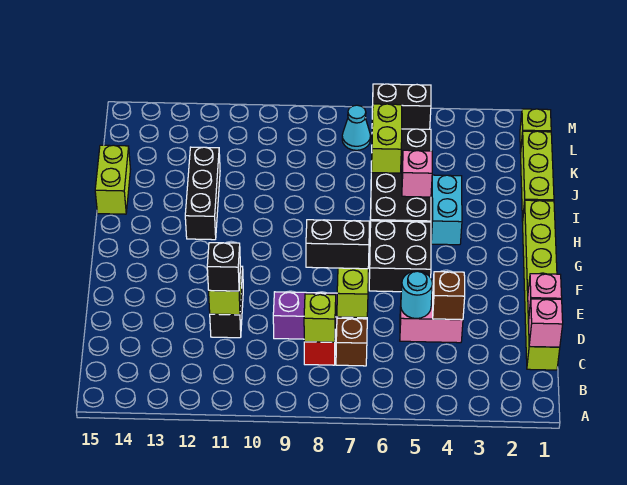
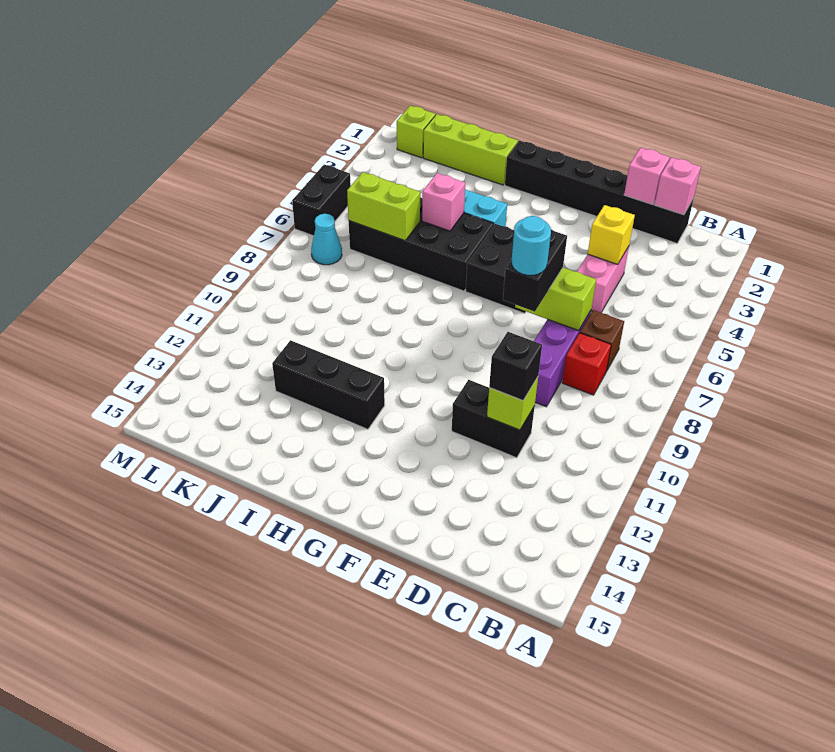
lime brick C1:H1 level 1 -> black brick C1:H1 level 1
lime brick C8 level 2 -> none
brown brick D4 level 2 -> yellow brick D4 level 2
cyan round brick D5 level 2 -> cyan round brick E8 level 4
lime brick I15:J15 level 1 -> none

